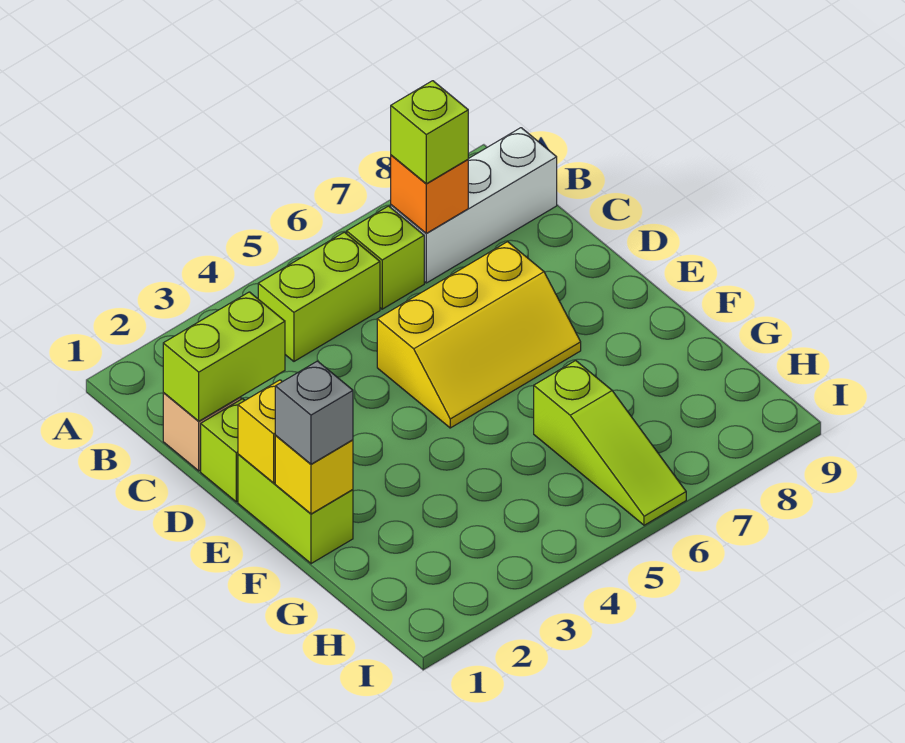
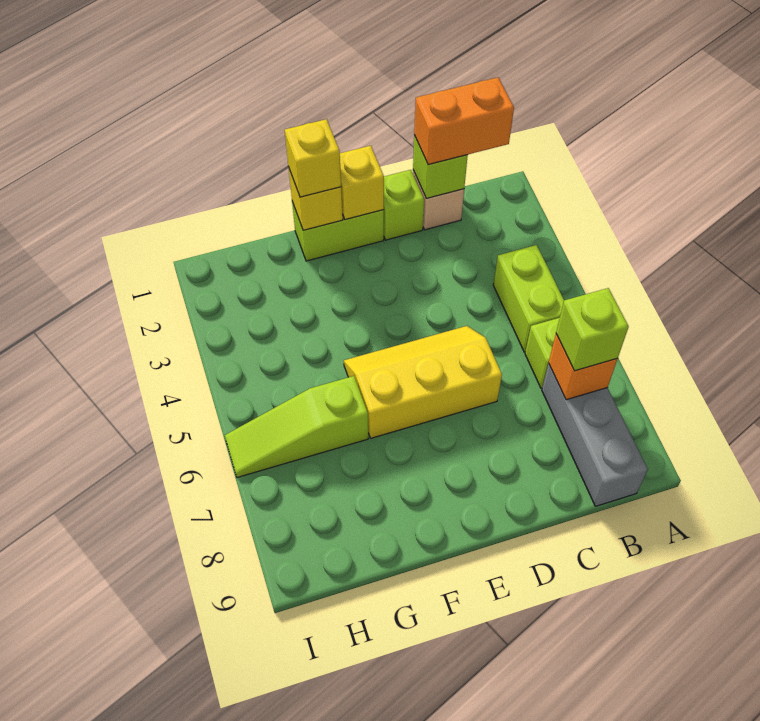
none -> orange brick B1:C1 level 3
white brick B7:B9 level 1 -> grey brick B7:B9 level 1
lime brick C1:C2 level 2 -> lime brick C1 level 2
yellow slope D5:E7 level 1 top D -> yellow slope D5:F6 level 1 top 6
grey brick F1 level 3 -> yellow brick F1 level 3

